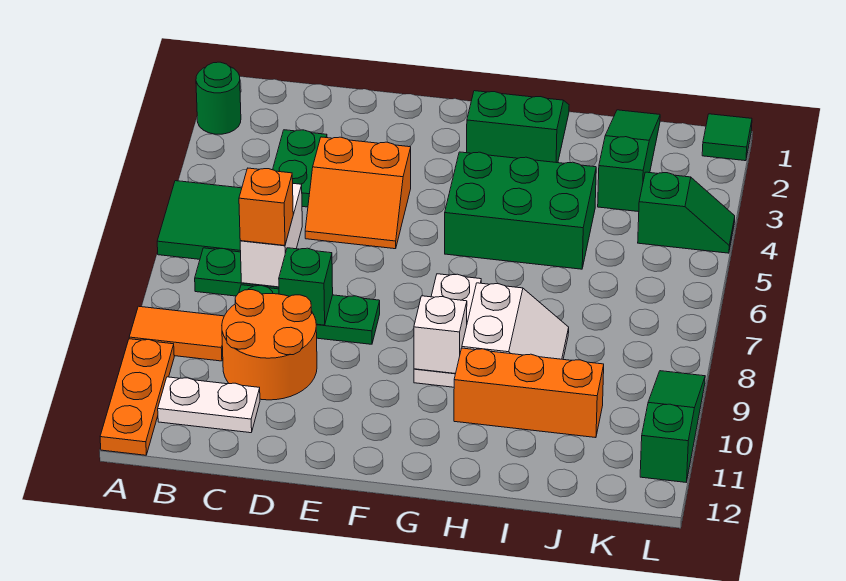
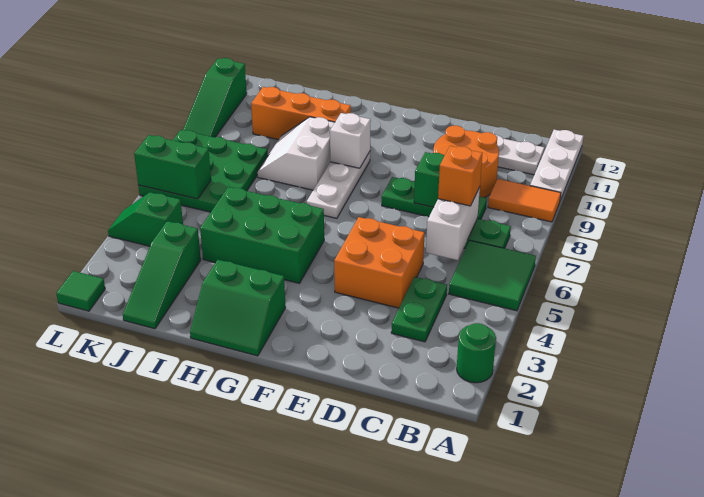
orange plate A10:A12 level 1 -> white plate A10:A12 level 1
orange slope D4:E5 level 1 top 4 -> orange brick D4:E5 level 1
none -> green plate J6:L8 level 1
none -> green brick K6:L6 level 2

